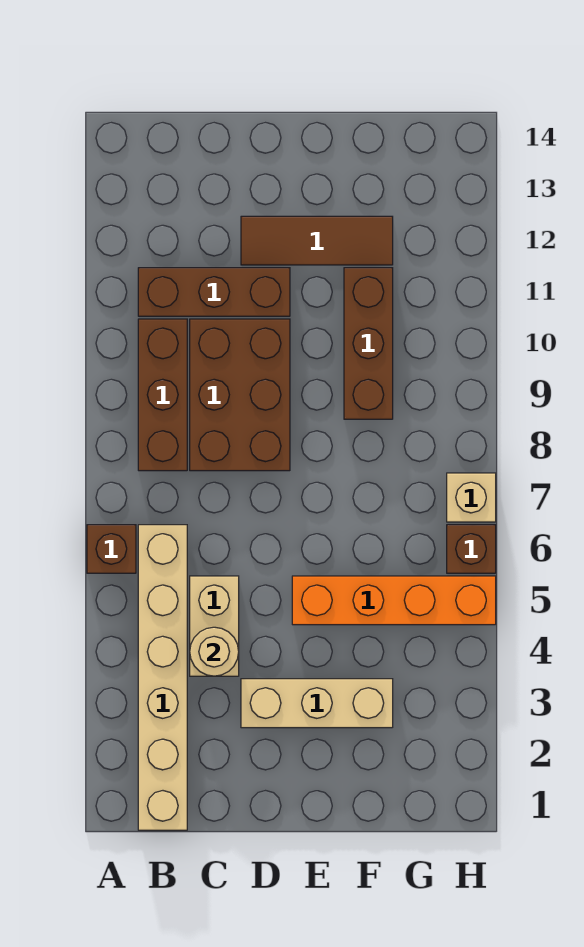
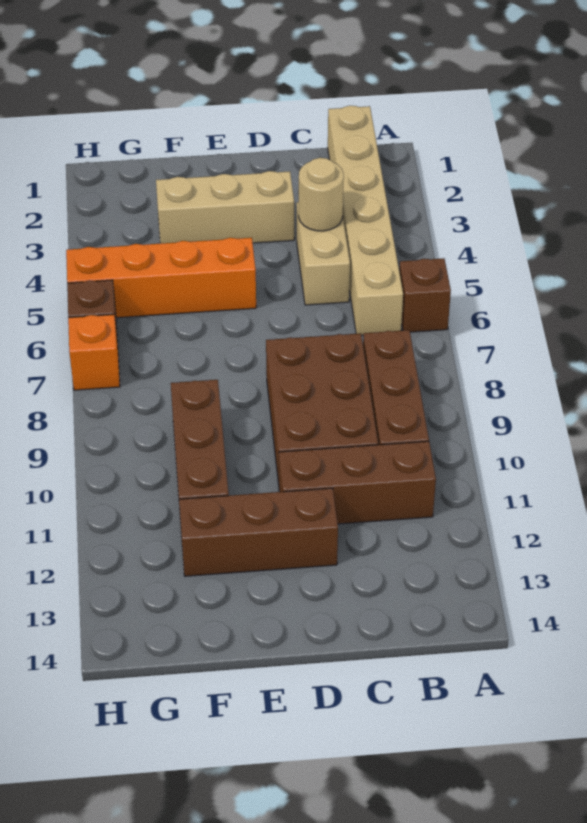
brown tile D12:F12 level 1 -> brown brick D12:F12 level 1
tan brick H7 level 1 -> orange brick H7 level 1

